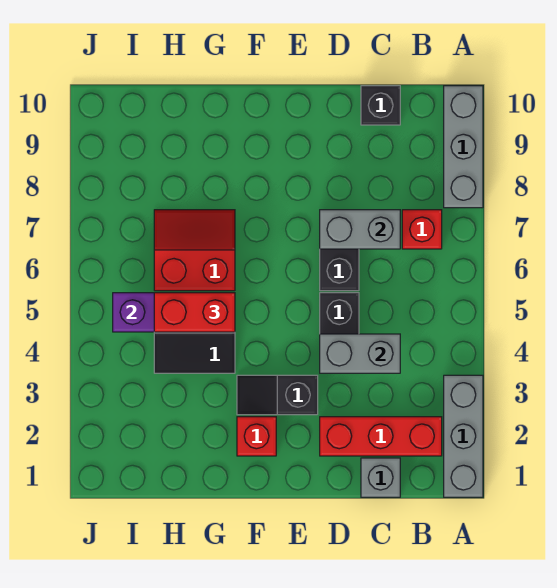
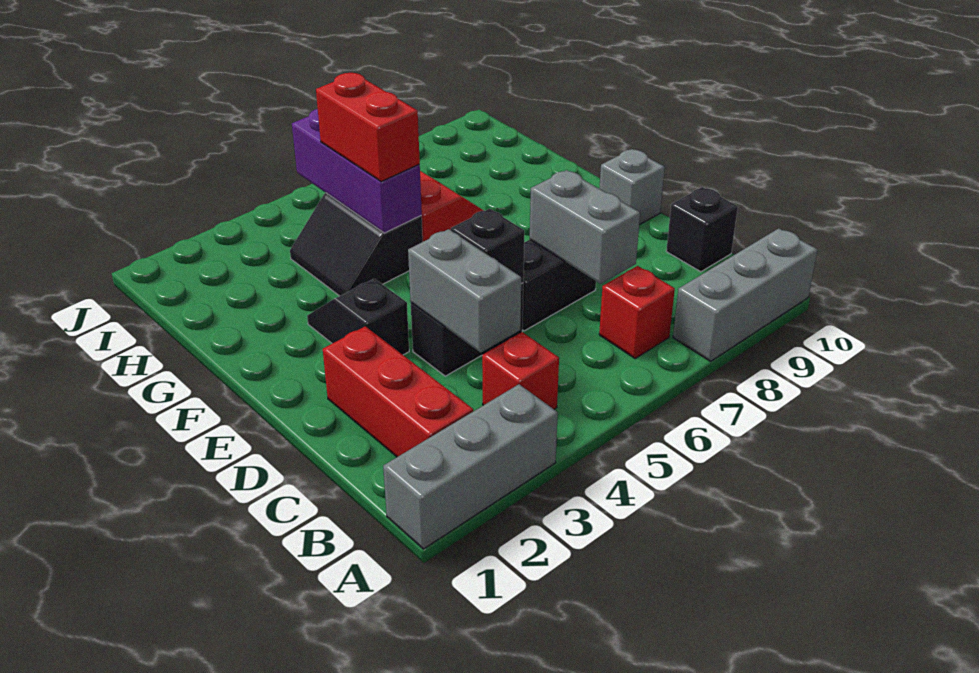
grey brick C1 level 1 -> grey brick E10 level 1
none -> black brick D5 level 2
red brick F2 level 1 -> red brick B4 level 1

